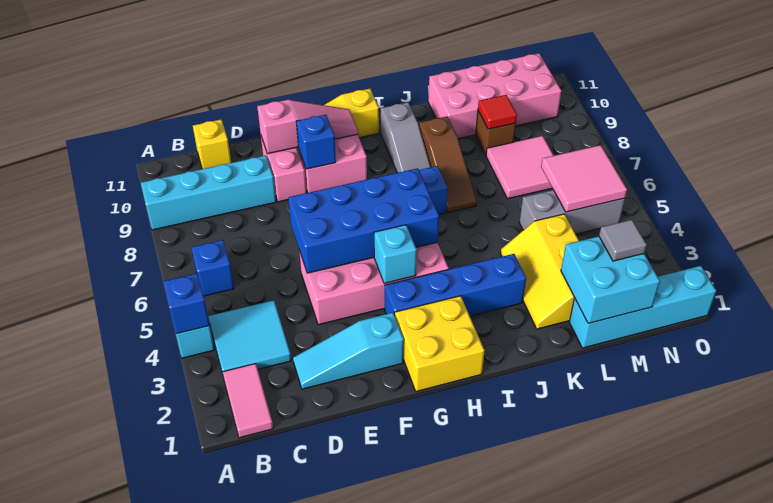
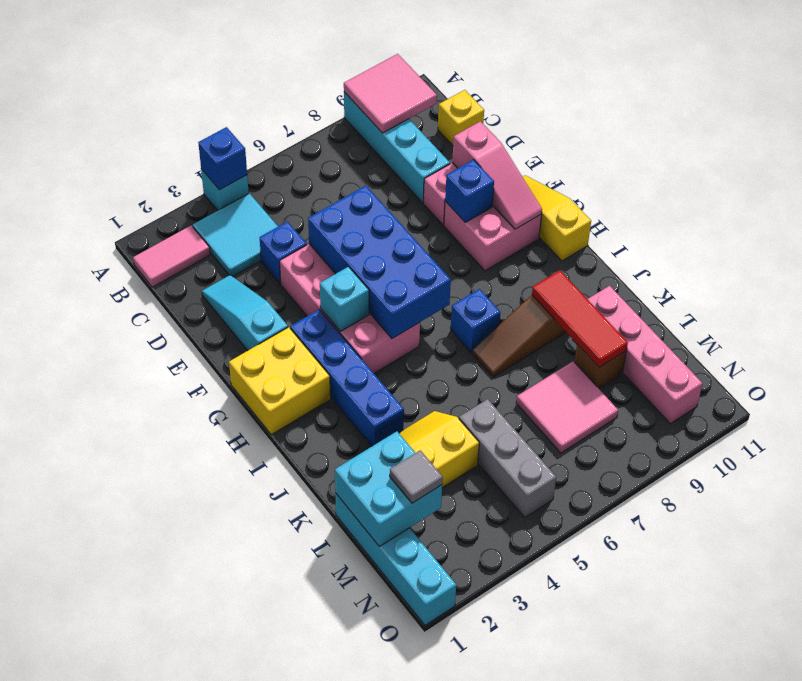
blue brick B6 level 1 -> blue brick D4 level 1
grey slope I8:I10 level 1 top 10 -> none
pink brick K10:N11 level 1 -> pink brick K10:N10 level 1
red tile L9 level 2 -> red tile J9:L9 level 2
pink tile M5:N6 level 2 -> pink tile A9:B10 level 2

